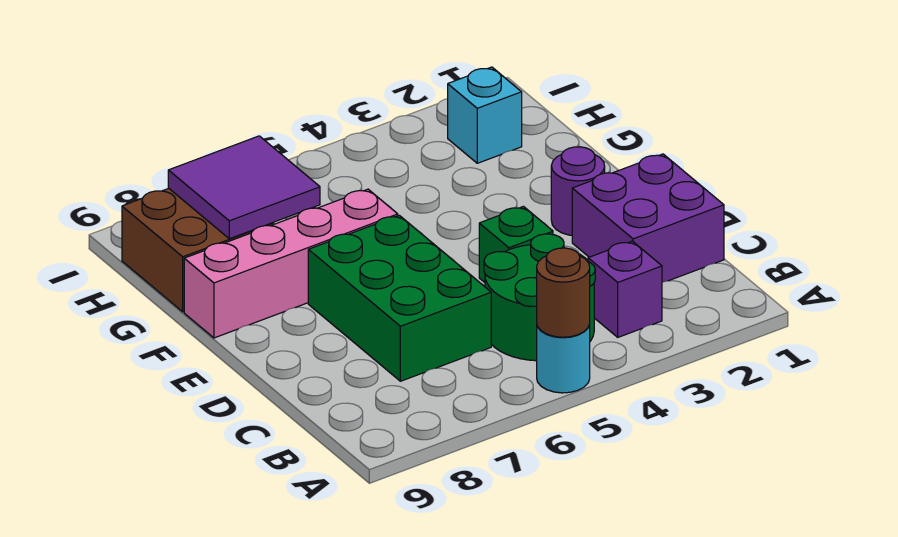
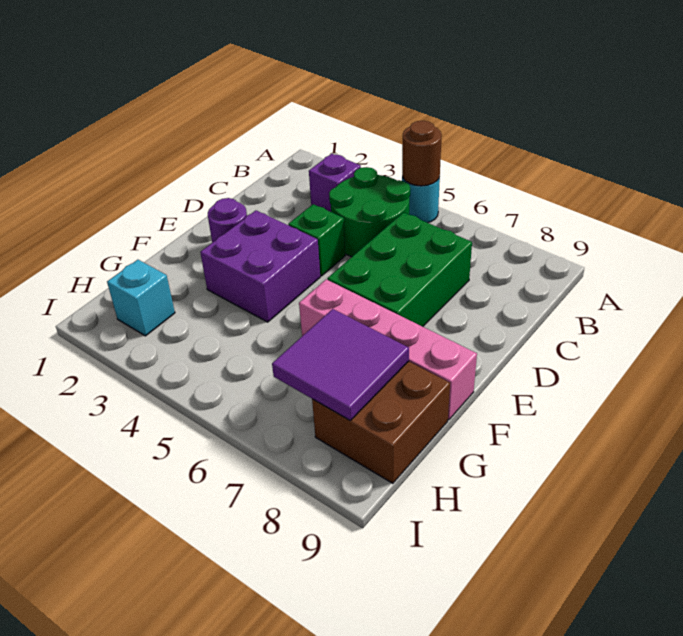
purple brick C1:D2 level 1 -> purple brick E3:F4 level 1

